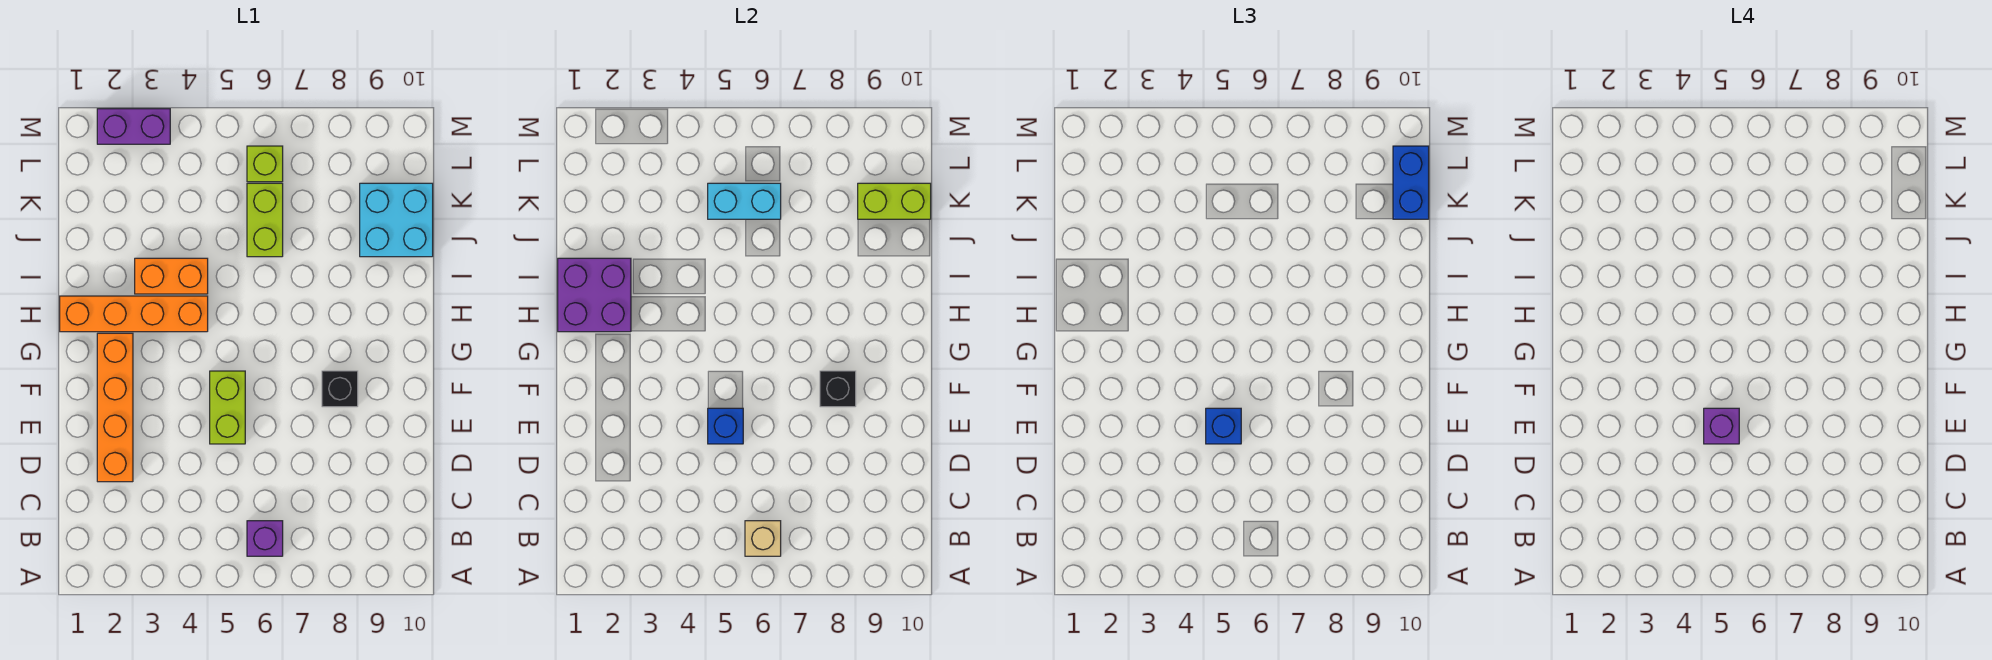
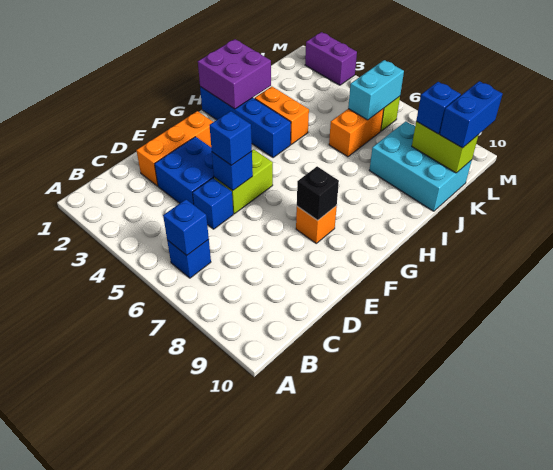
purple brick B6 level 1 -> blue brick B6 level 1
tan brick B6 level 2 -> blue brick B6 level 2
orange brick D2:G2 level 1 -> orange brick D2:F2 level 1
none -> blue brick D3:E4 level 1
none -> blue brick D5 level 1
purple brick E5 level 4 -> none
black brick F8 level 1 -> orange brick F8 level 1
orange brick H1:H4 level 1 -> blue brick H1:H4 level 1
lime brick J6:K6 level 1 -> orange brick J6:K6 level 1
cyan brick J9:K10 level 1 -> cyan brick J8:K10 level 1
cyan brick K5:K6 level 2 -> cyan brick K6:L6 level 2
none -> blue brick K9 level 3

